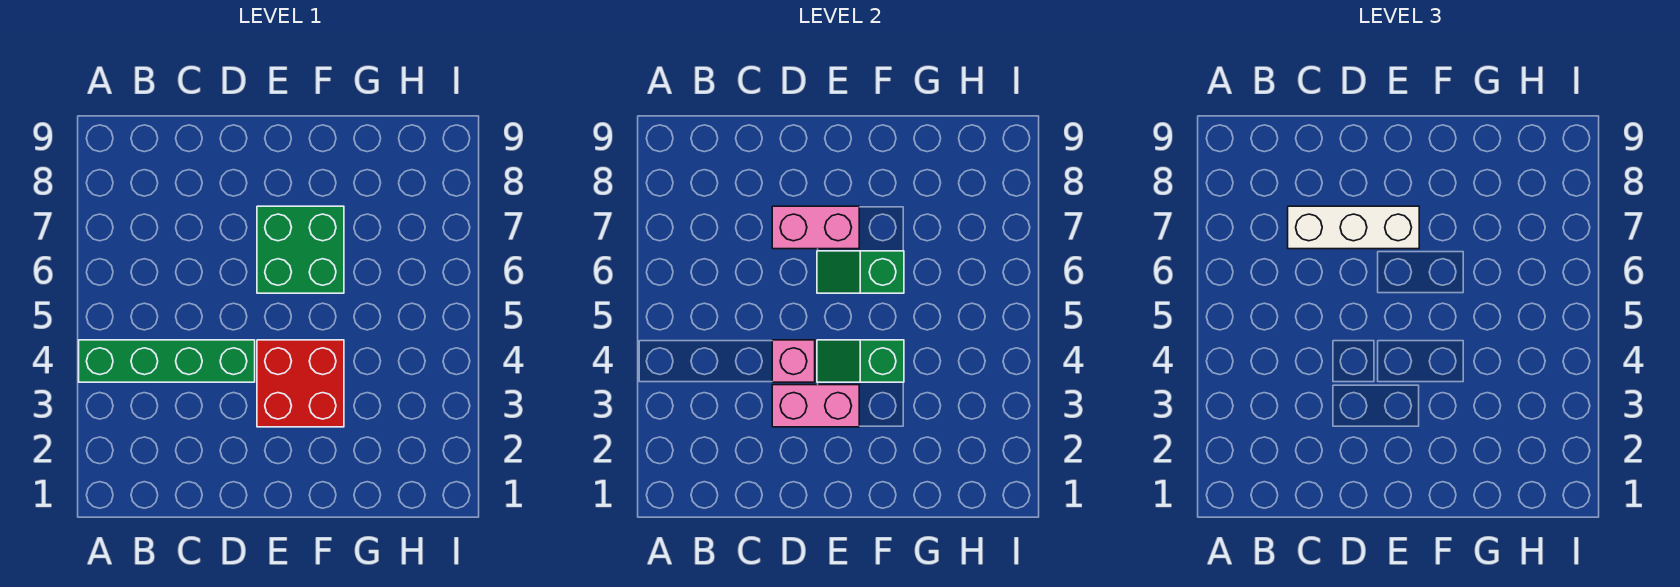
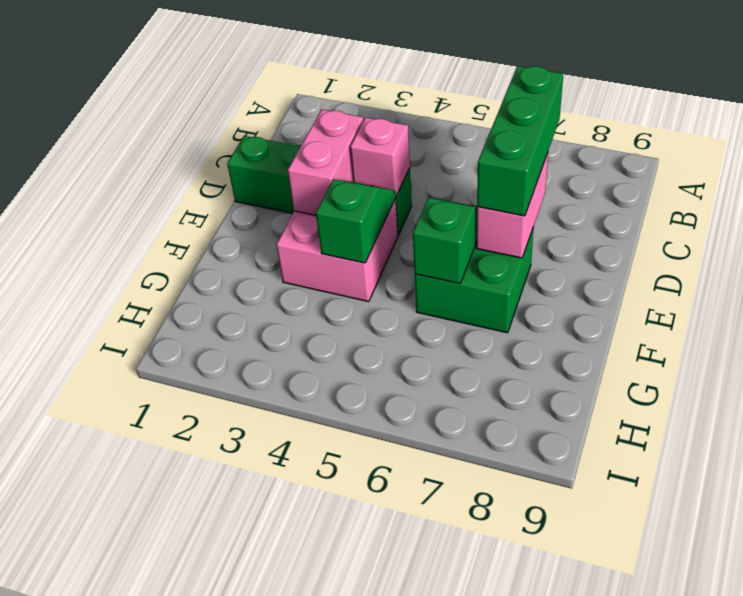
green brick A4:D4 level 1 -> green brick D1:D4 level 1
white brick C7:E7 level 3 -> green brick C7:E7 level 3
red brick E3:F4 level 1 -> pink brick E3:F4 level 1

